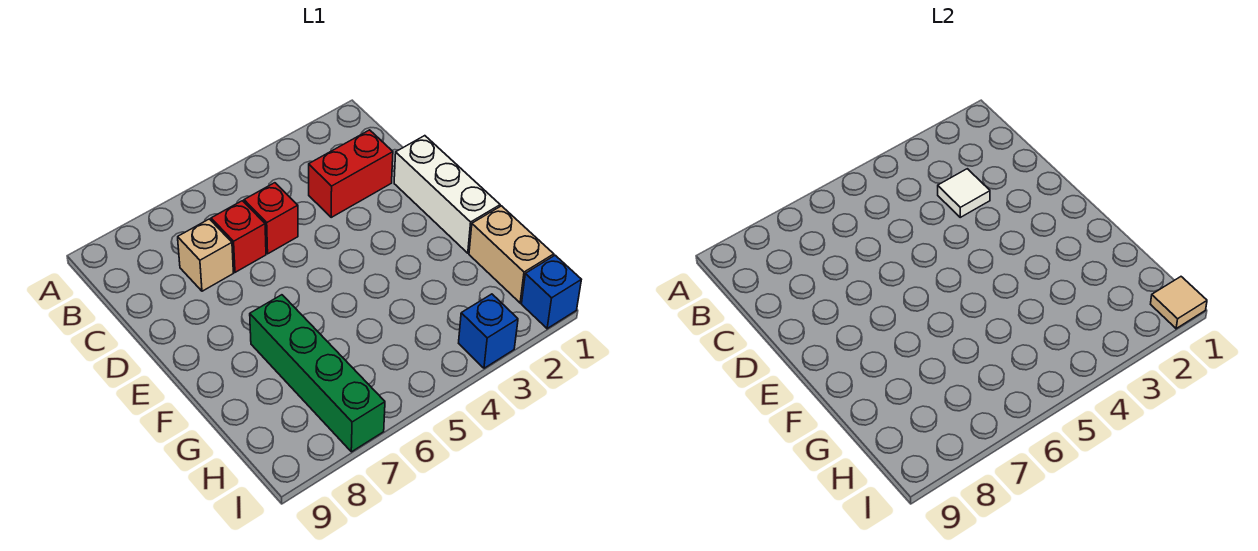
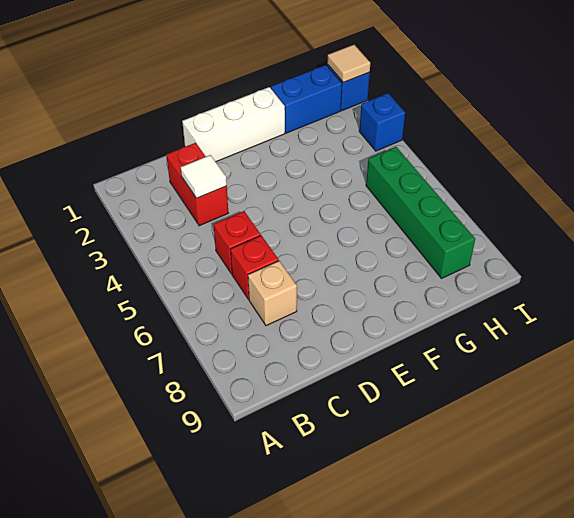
green brick F7:I7 level 1 -> green brick H5:H8 level 1
tan brick G1:H1 level 1 -> blue brick G1:H1 level 1

